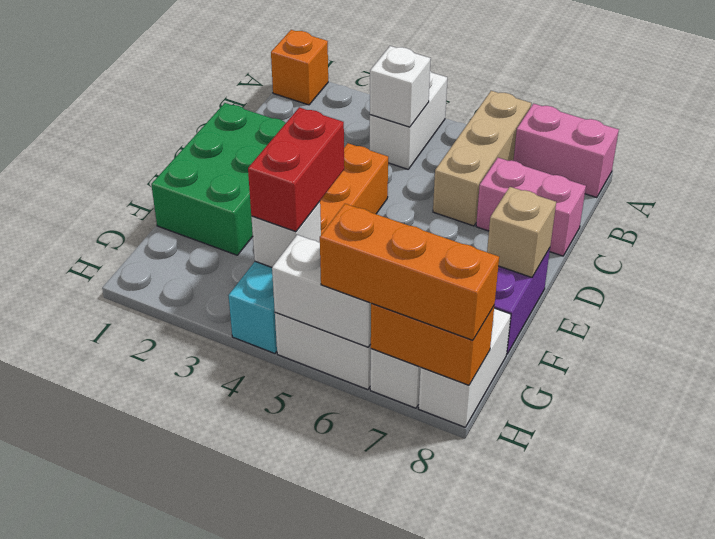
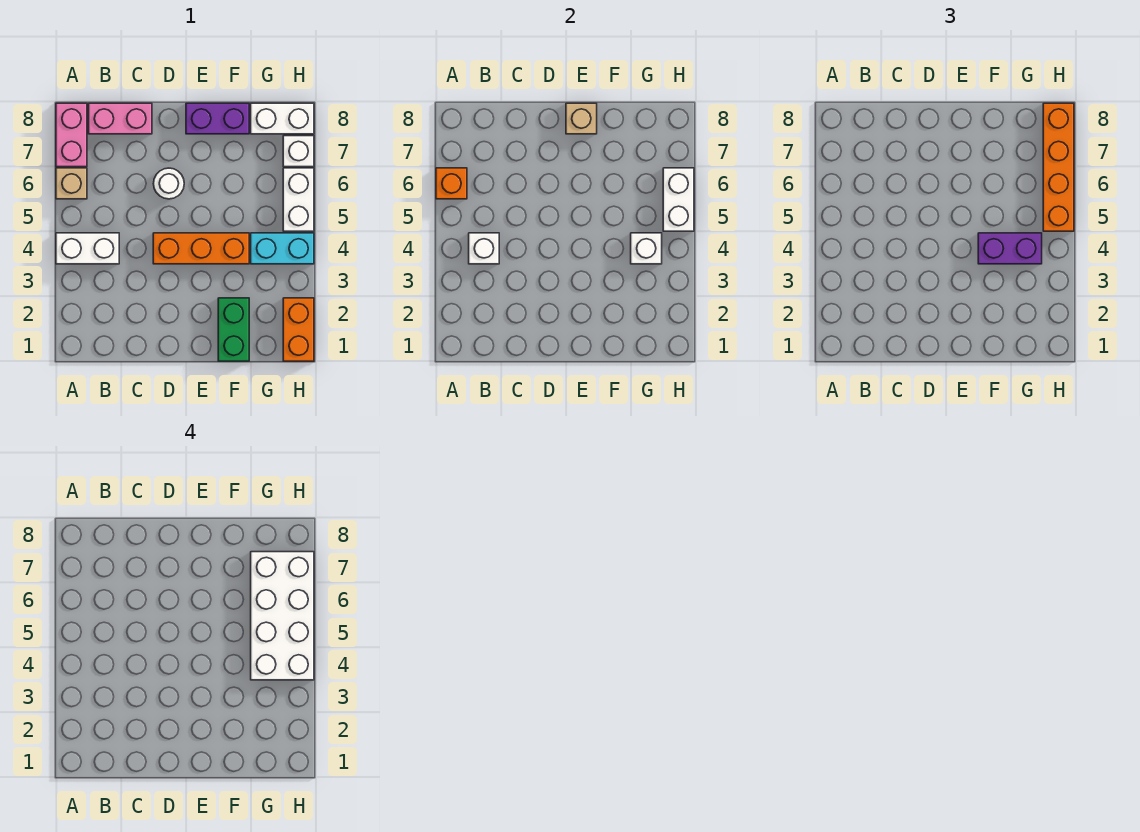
orange brick A1 level 1 -> orange brick A6 level 2
tan brick A6:C6 level 1 -> tan brick A6 level 1
pink brick C7:C8 level 1 -> pink brick B8:C8 level 1
green brick D1:F2 level 1 -> green brick F1:F2 level 1
none -> white round brick D6 level 1
red brick F4:G4 level 3 -> purple brick F4:G4 level 3
none -> white brick G4:H7 level 4
orange brick H6:H8 level 3 -> orange brick H5:H8 level 3
orange brick H7:H8 level 2 -> orange brick H1:H2 level 1

